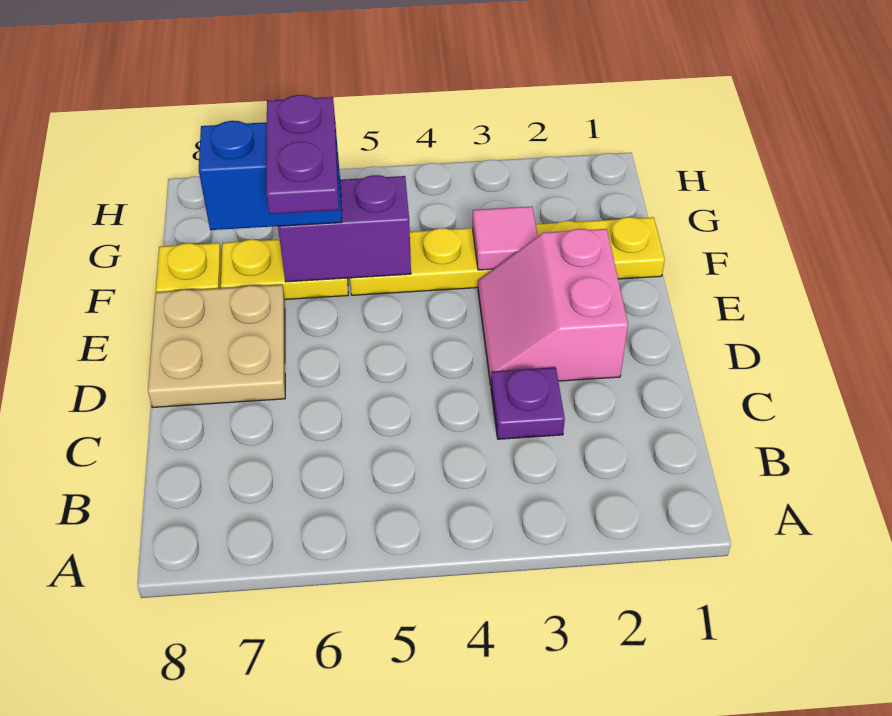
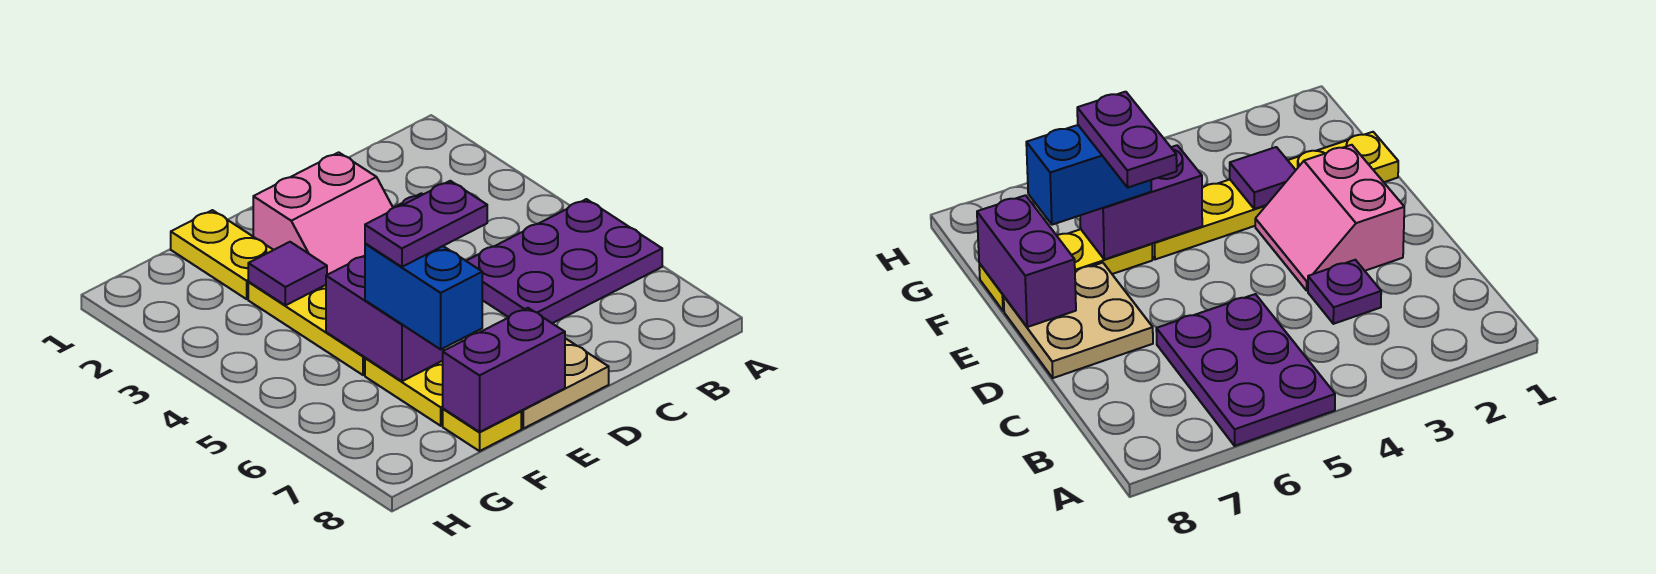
none -> purple plate A5:C6 level 1
none -> purple brick E8:F8 level 2
pink tile F3 level 2 -> purple tile F3 level 2

